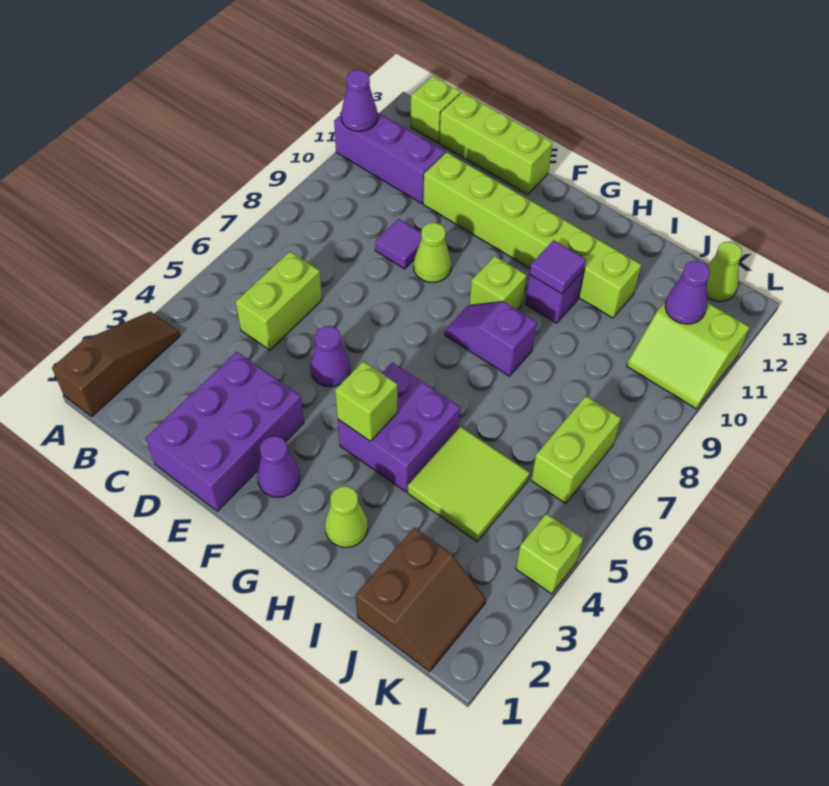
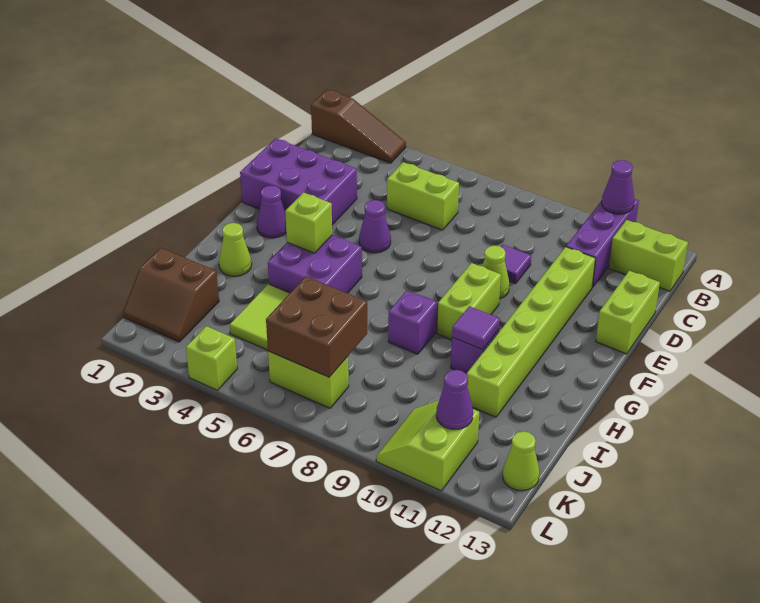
lime brick B13 level 1 -> lime brick B12:B13 level 1
lime brick C13:E13 level 1 -> lime brick D13:E13 level 1
lime brick G9 level 1 -> lime brick F9:G9 level 1
none -> brown brick J6:K7 level 2

